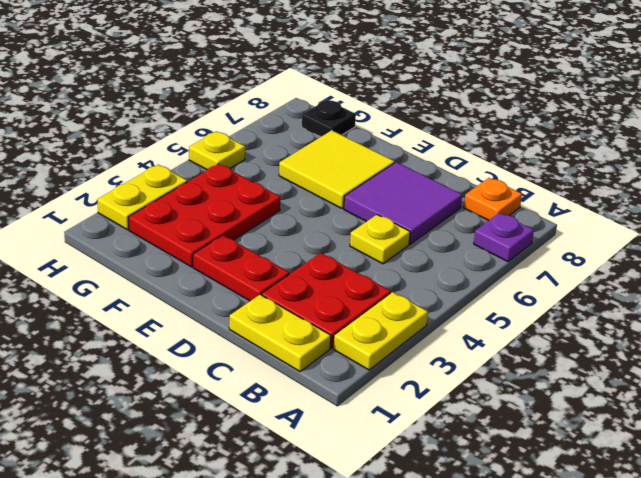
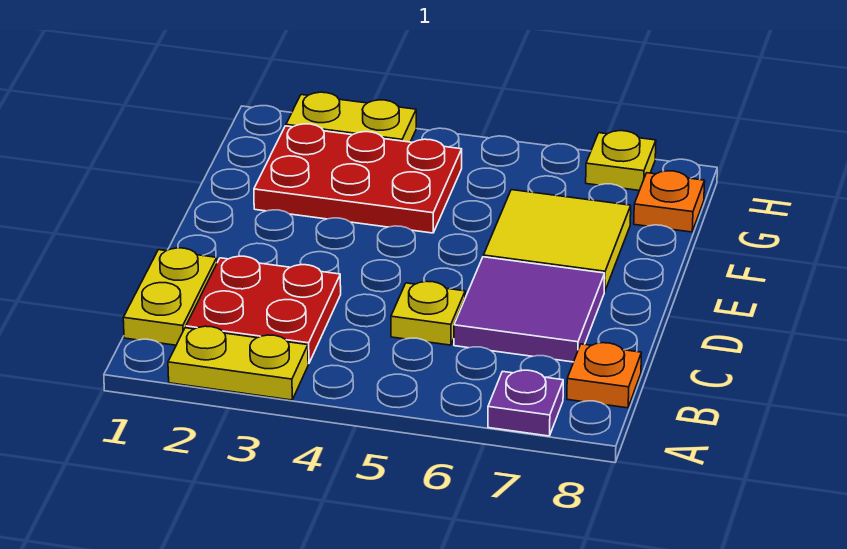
red plate D2:E2 level 1 -> none
black plate G8 level 1 -> orange plate G8 level 1
yellow plate H5 level 1 -> yellow plate H7 level 1

